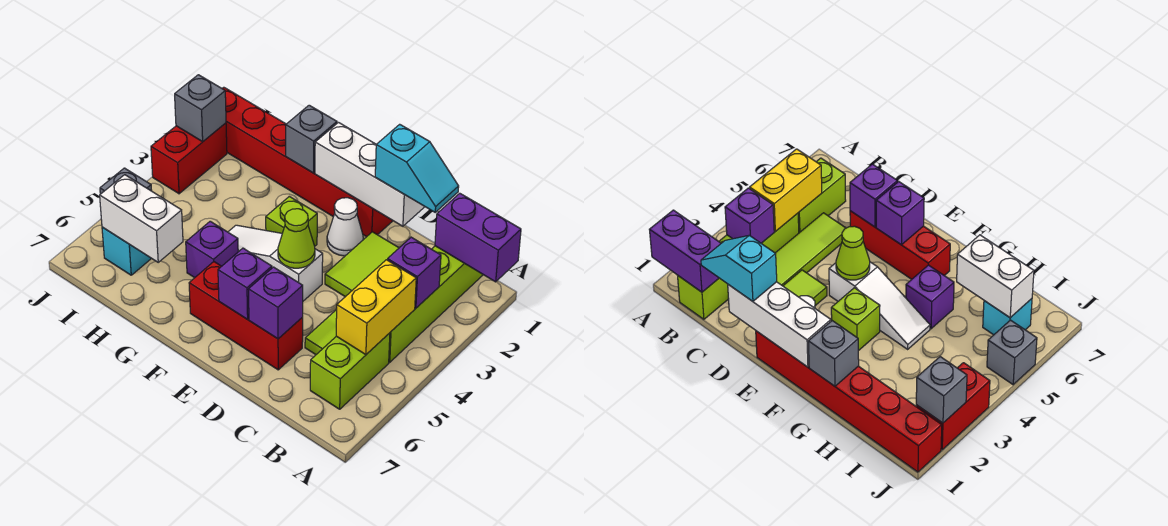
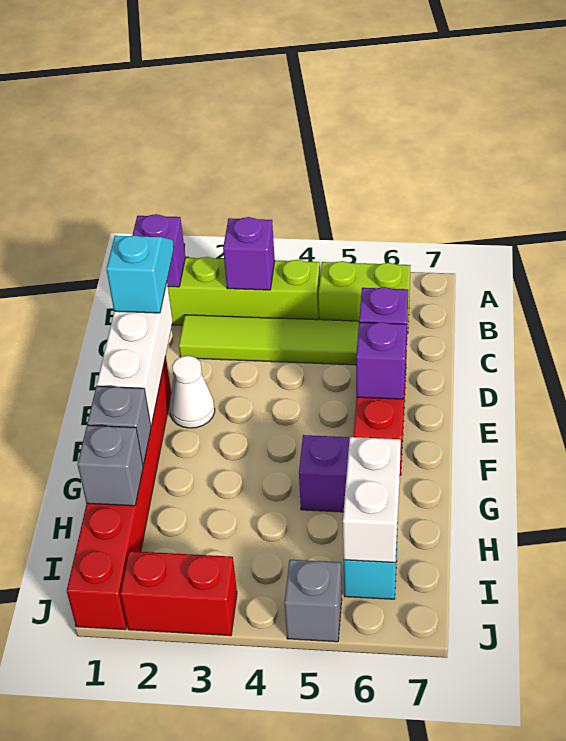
purple brick A1:B1 level 2 -> purple brick B1 level 2
yellow brick B4:B5 level 2 -> none
lime tile D2:D3 level 1 -> none
white slope E4:G4 level 1 top E -> none
lime cone E4 level 2 -> none
lime brick F3 level 1 -> none
grey brick J2 level 2 -> grey brick H1 level 2

